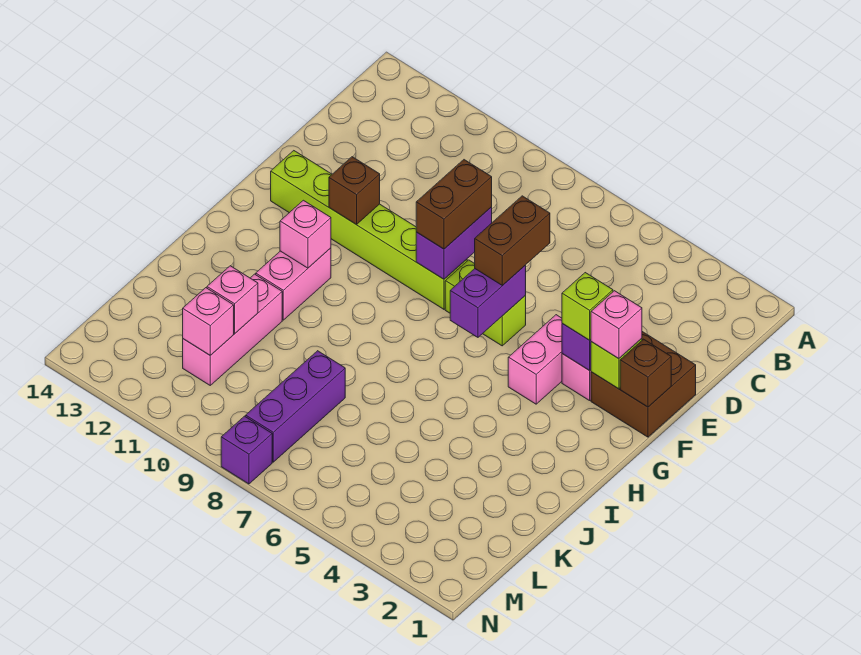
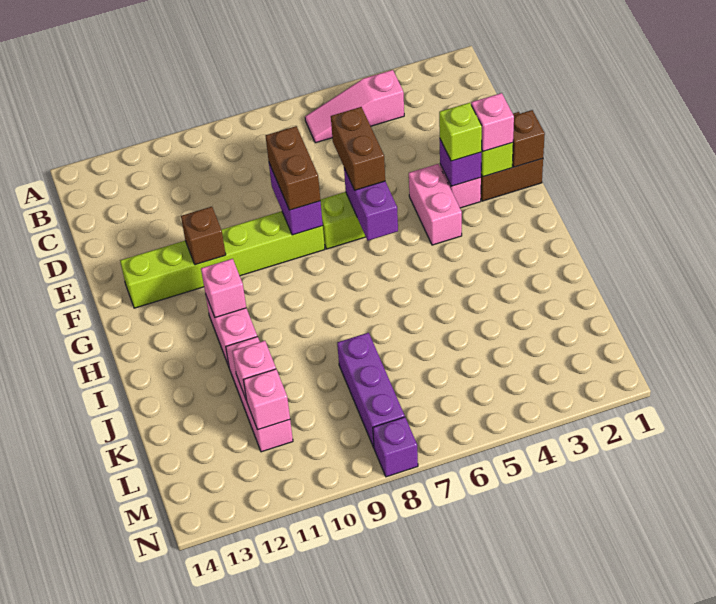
none -> pink slope B4:B6 level 1 top 4

